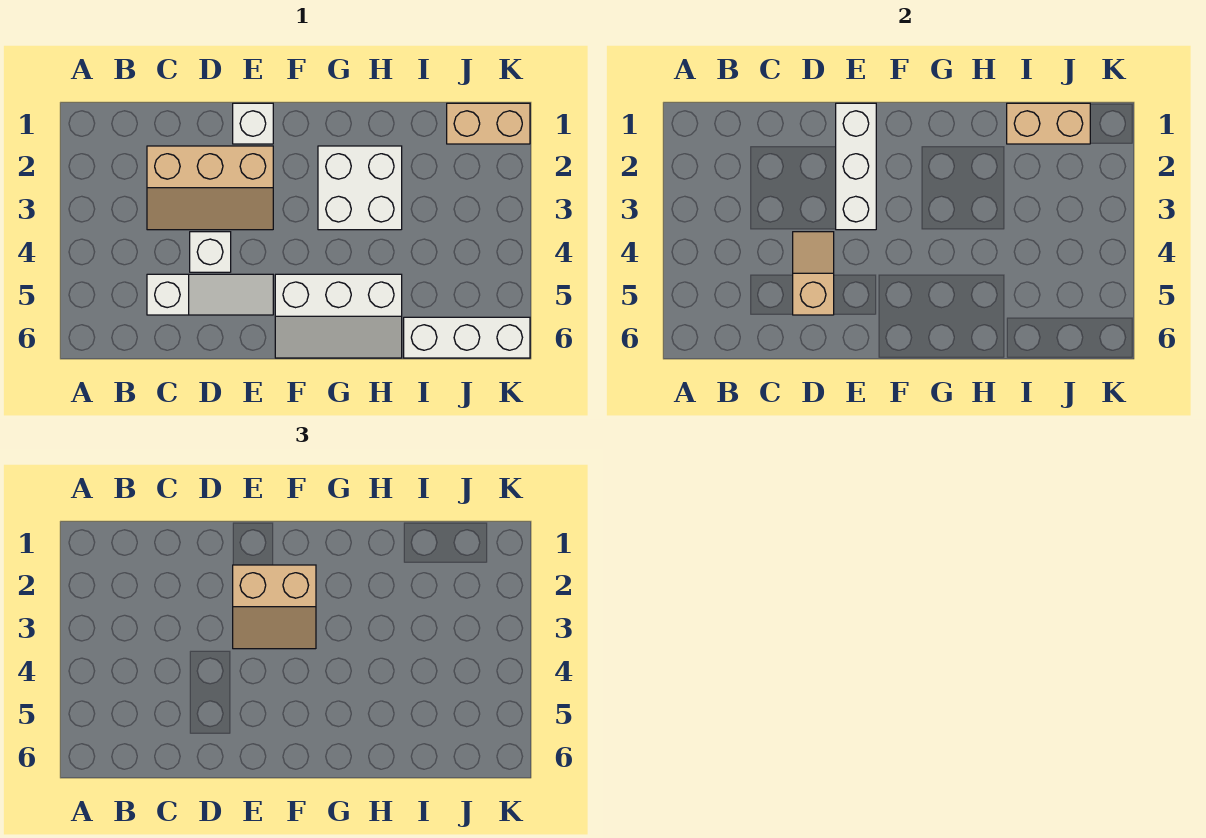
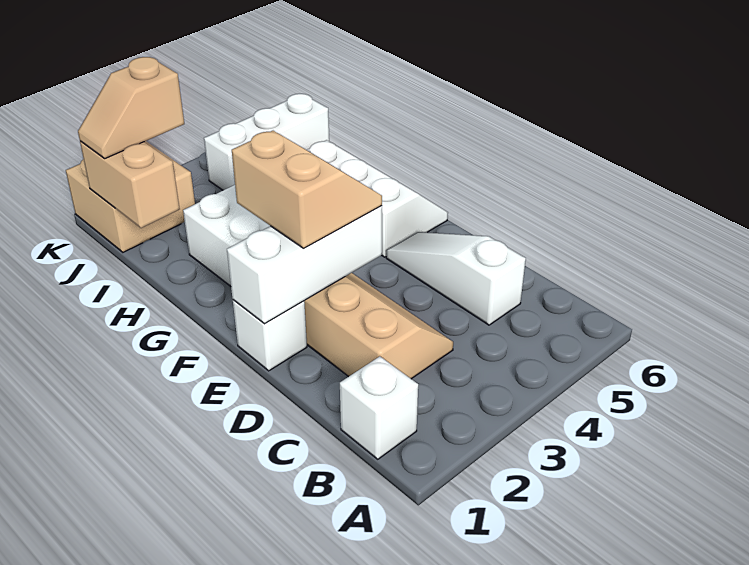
white brick D4 level 1 -> white brick B1 level 1
tan slope D4:D5 level 2 top 5 -> tan slope J1:J2 level 3 top 2
white brick I6:K6 level 1 -> white brick J4:J6 level 1
tan brick J1:K1 level 1 -> tan brick J1:K2 level 1

